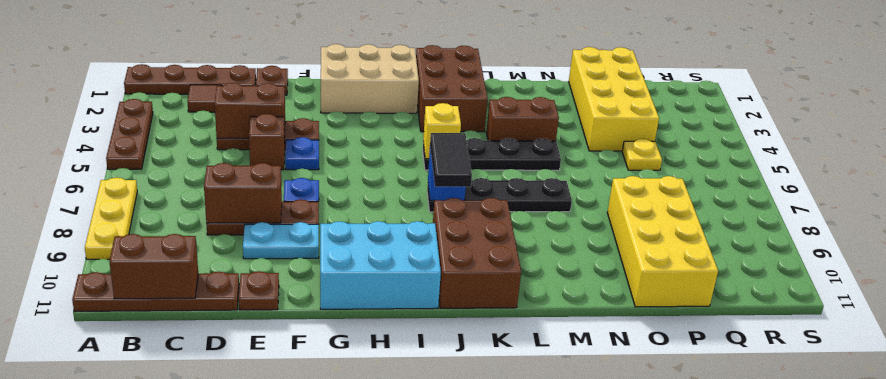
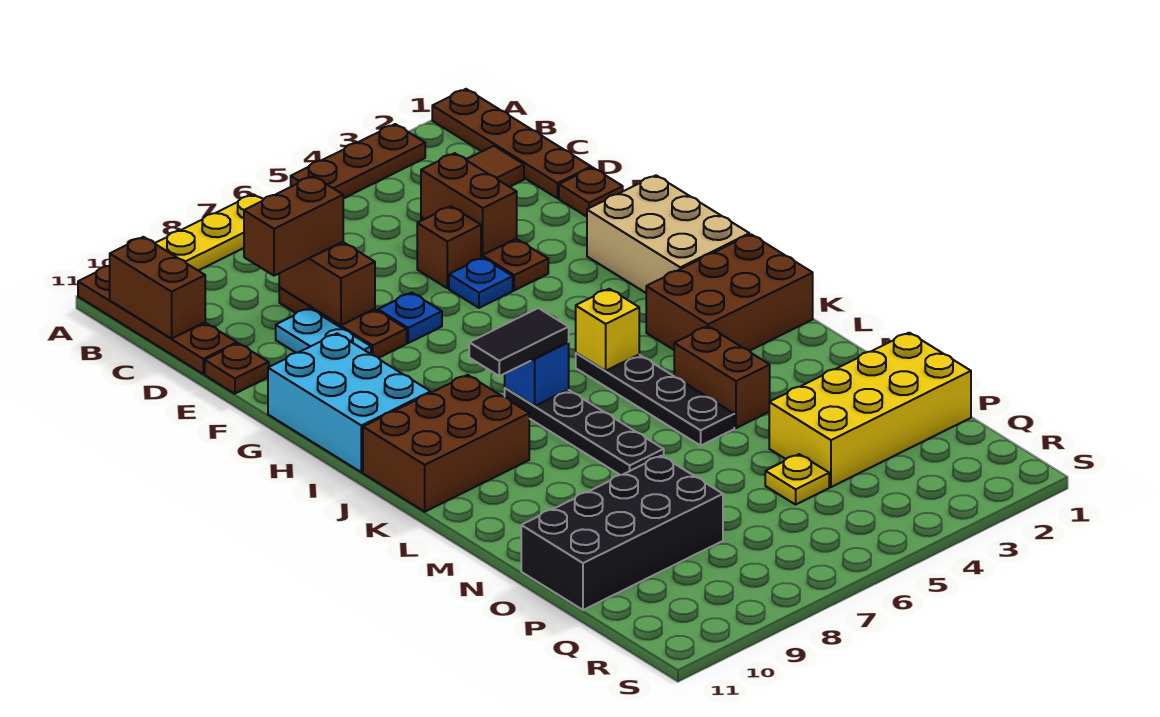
none -> brown brick D8:D9 level 3
yellow brick O8:P11 level 1 -> black brick O8:P11 level 1

